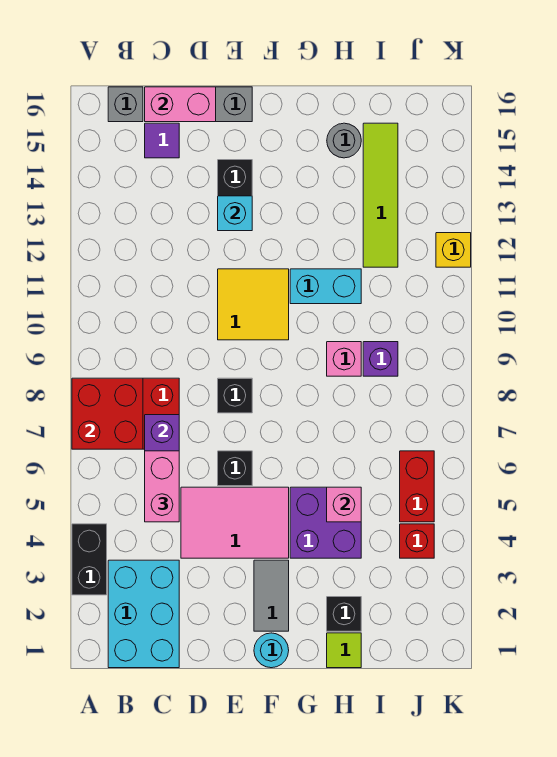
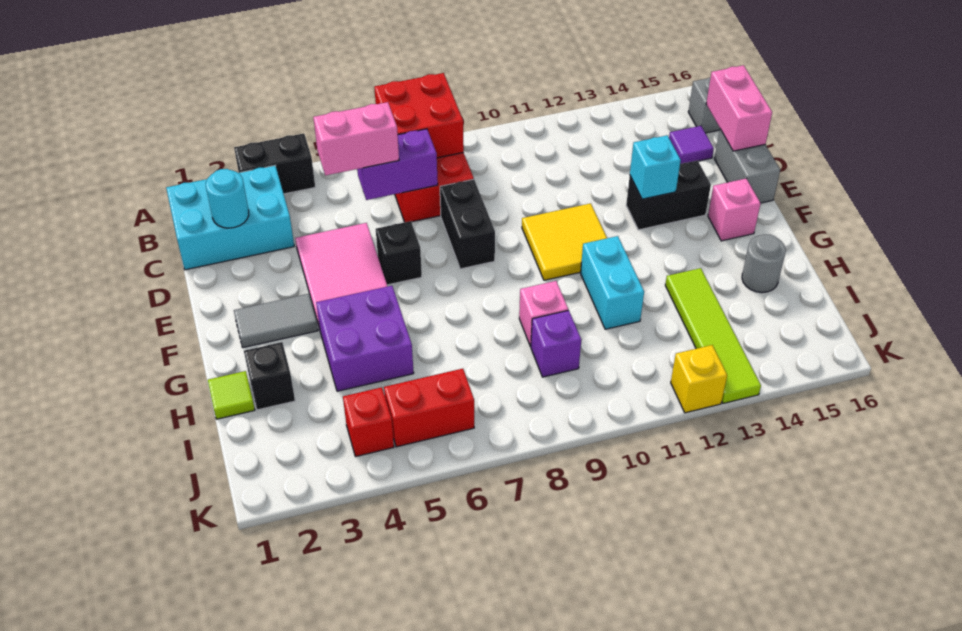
black brick E8 level 1 -> black brick D8:E8 level 1
cyan round brick F1 level 1 -> cyan round brick C2 level 2
pink brick H5 level 2 -> pink brick F15 level 1
lime tile I12:I15 level 1 -> lime tile H13:K13 level 1

